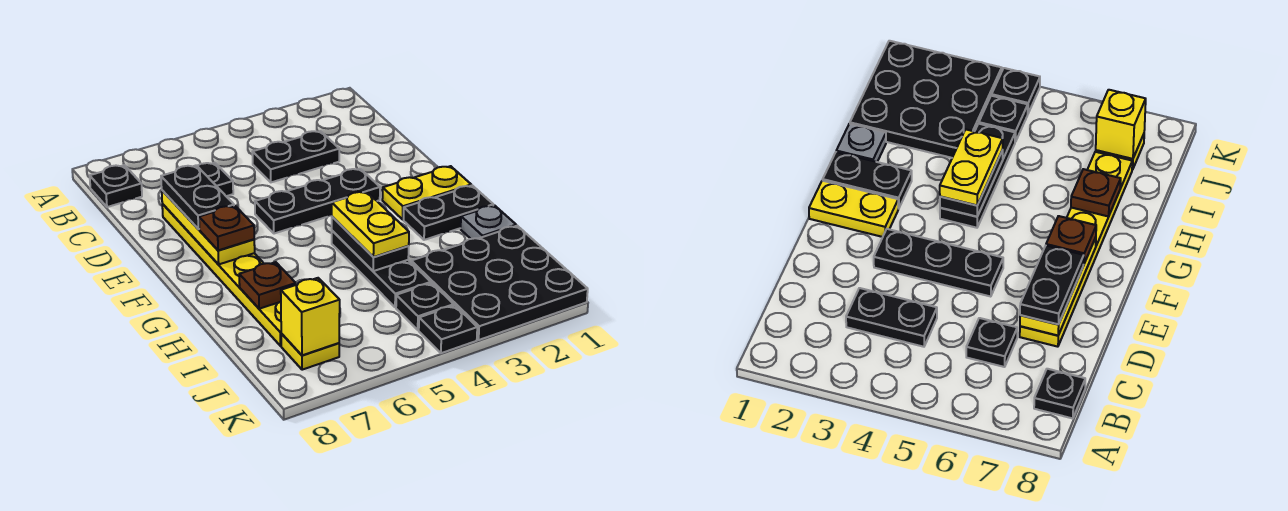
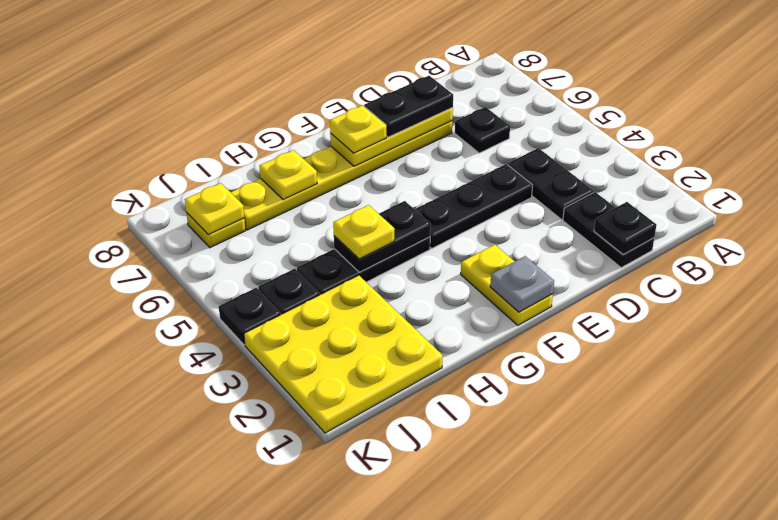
black plate B8 level 1 -> black plate C1 level 2
black plate E3:E5 level 1 -> black plate D4:F4 level 1
brown plate F7 level 3 -> yellow plate F7 level 3
black plate G1:G2 level 1 -> black plate C1:C2 level 1
yellow plate G4:H4 level 3 -> yellow plate H4 level 3
grey plate H1 level 1 -> grey plate F1 level 2
brown plate H7 level 2 -> yellow plate H7 level 2
black plate I1:K3 level 1 -> yellow plate I1:K3 level 1
yellow brick J7 level 2 -> yellow plate J7 level 2

